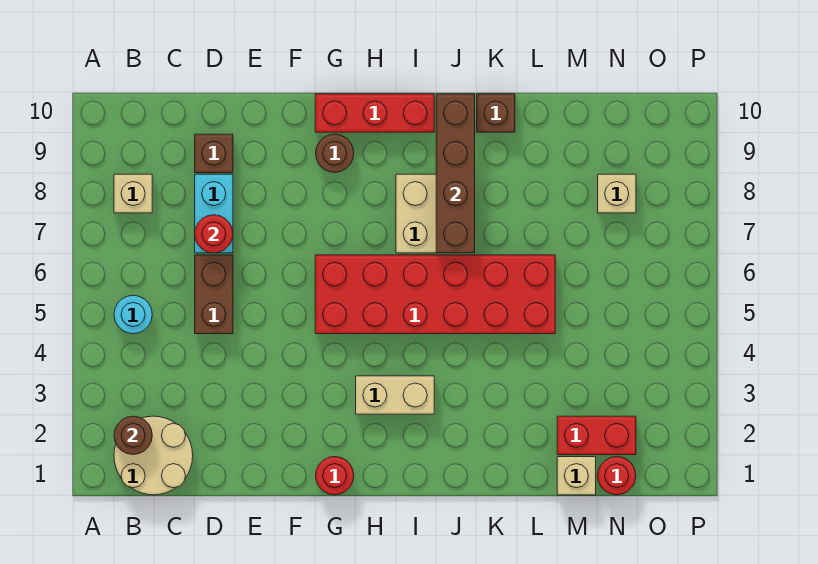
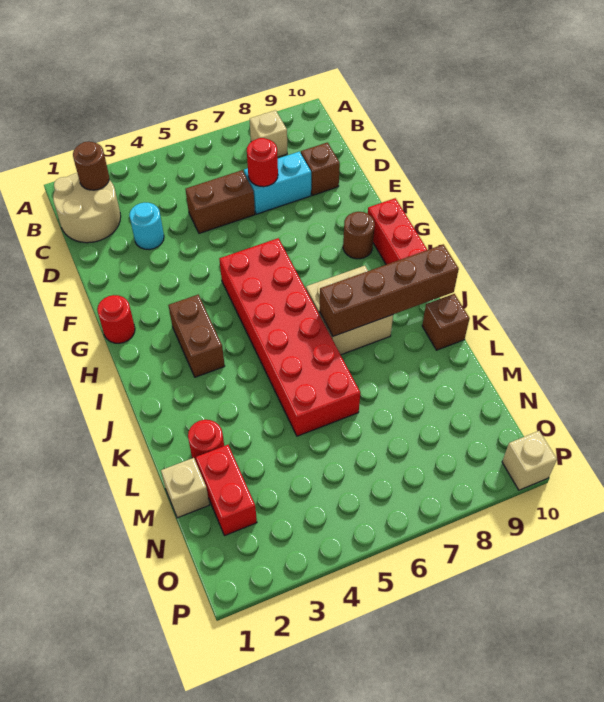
cyan round brick B5 level 1 -> cyan round brick D3 level 1
tan brick H3:I3 level 1 -> brown brick H3:I3 level 1
red round brick N1 level 1 -> red round brick L2 level 1
tan brick N8 level 1 -> tan brick P10 level 1

